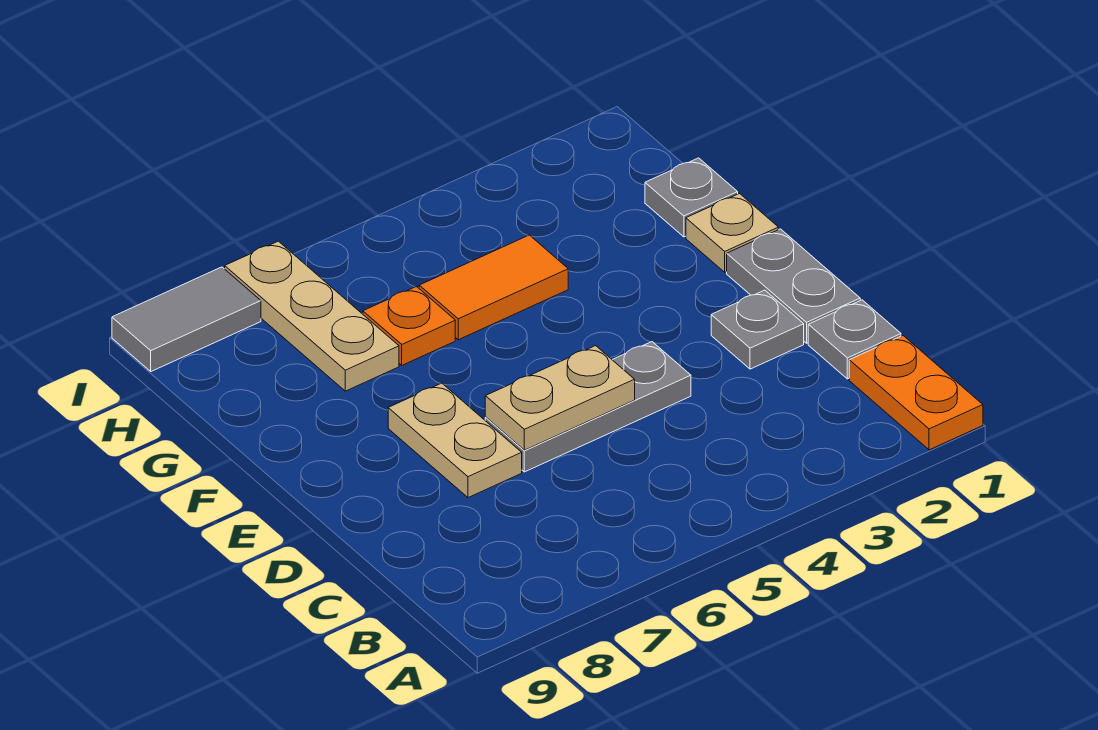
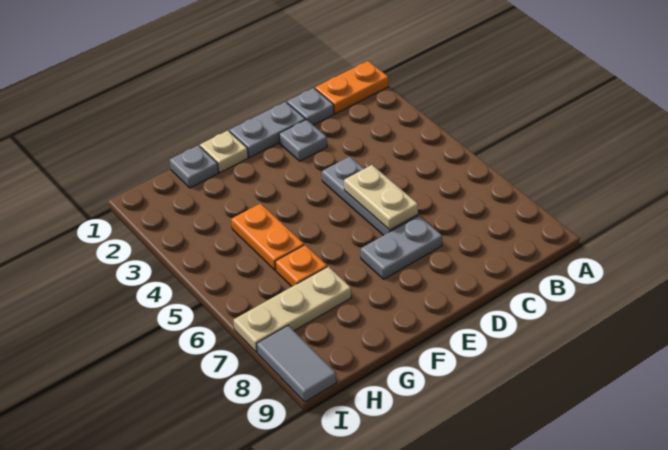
tan plate D7:E7 level 1 -> grey plate D7:E7 level 1
orange tile G4:G5 level 1 -> orange plate G4:G5 level 1

